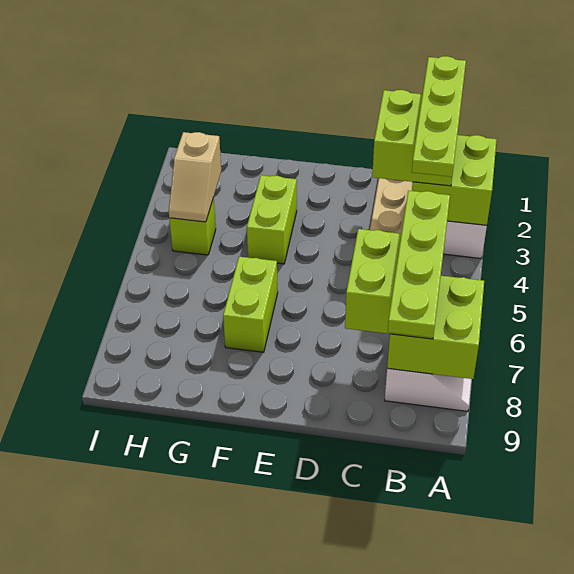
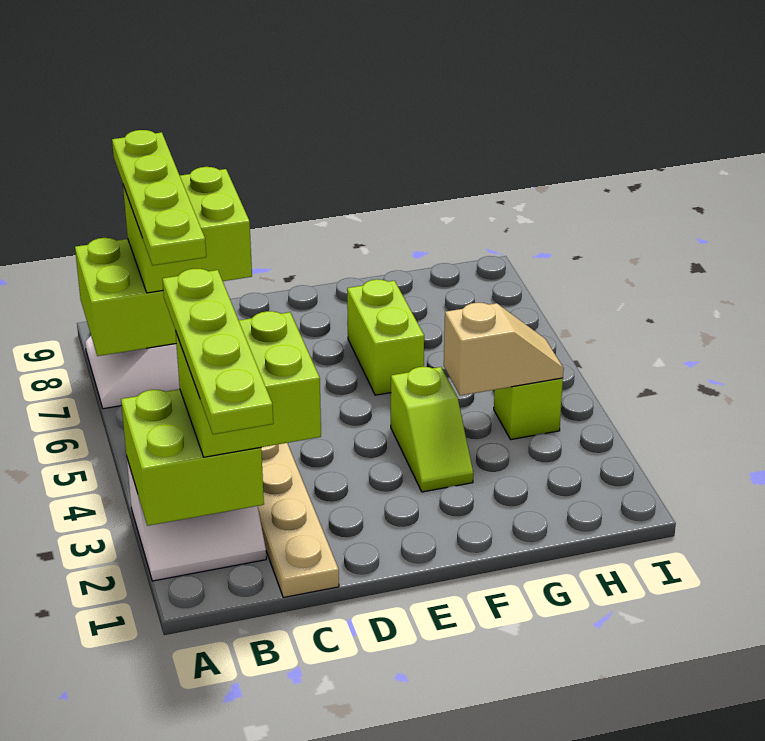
lime brick F3:F4 level 1 -> lime slope F3:F4 level 1 top 4
tan slope H3:H4 level 2 top 3 -> tan slope G4:H4 level 2 top G

